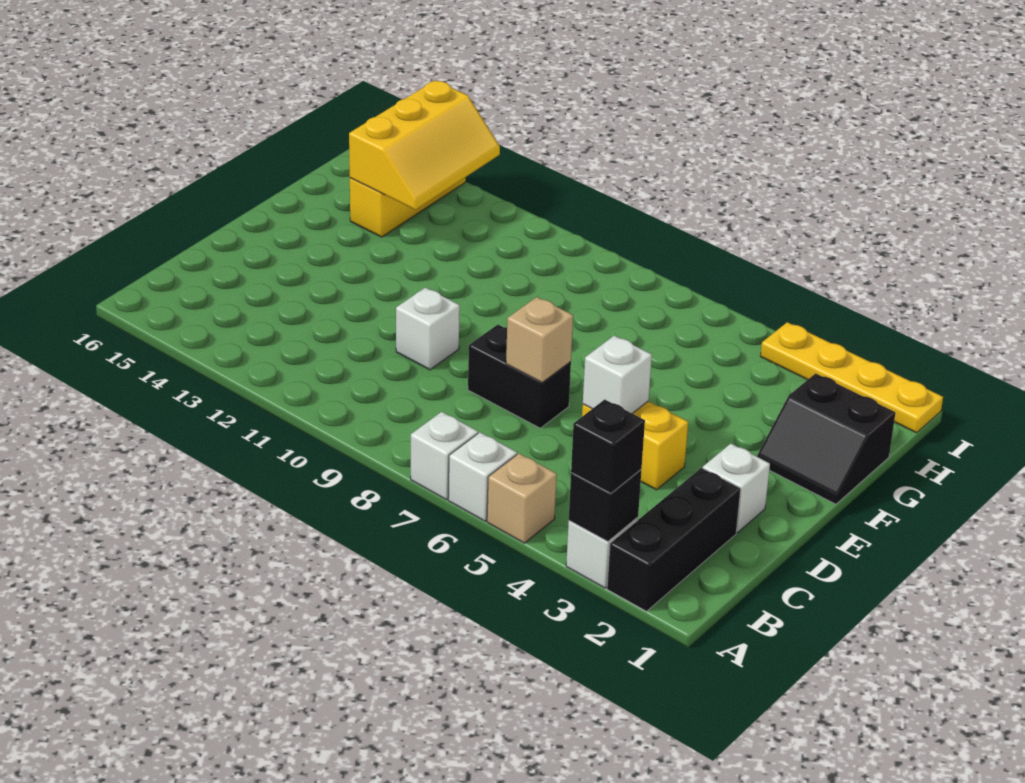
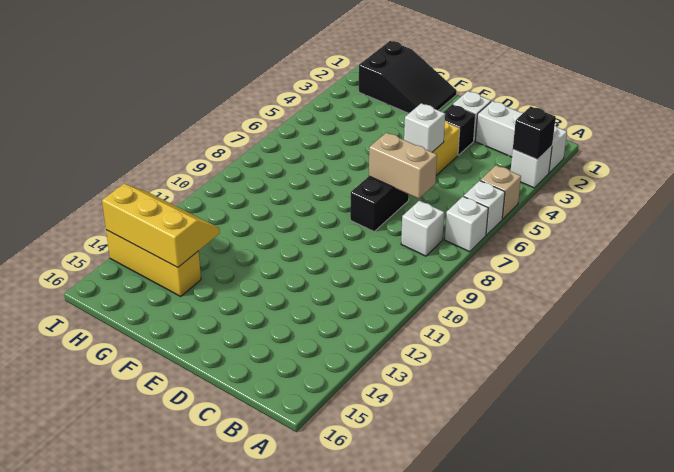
black brick A2:C2 level 1 -> white brick A2:C2 level 1
black brick A3 level 3 -> black brick D3 level 1
tan brick D7 level 2 -> tan brick C7:D7 level 2
white brick D10 level 1 -> white brick B8 level 1
black slope F1:G2 level 1 top G -> black slope F1:H2 level 1 top H
yellow plate I1:I4 level 1 -> none

